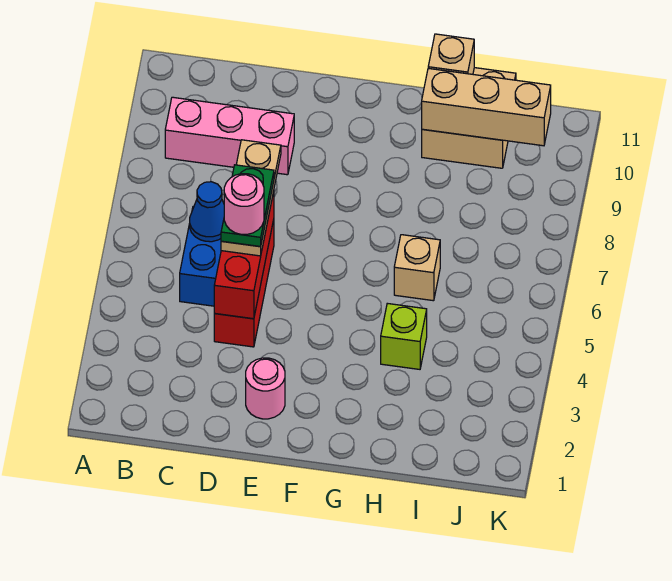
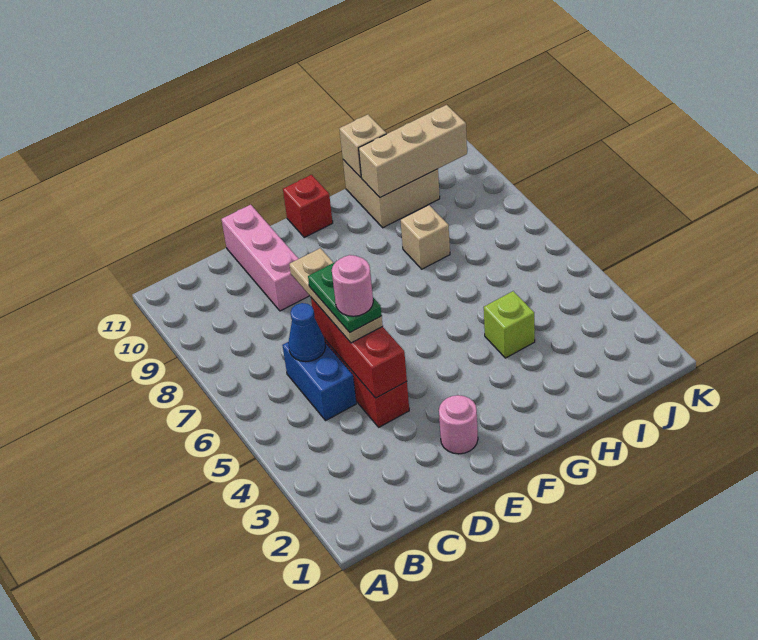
pink brick B9:D9 level 1 -> pink brick D9:D11 level 1
none -> red brick F11 level 1
tan brick H6 level 1 -> tan brick H8 level 1

